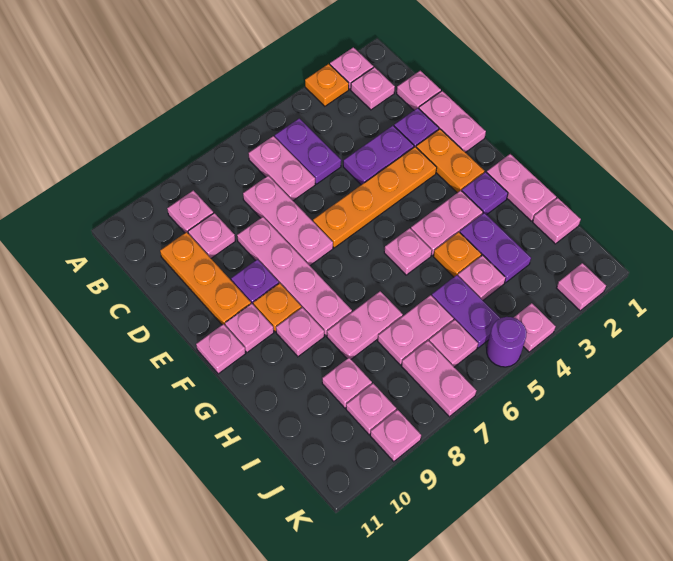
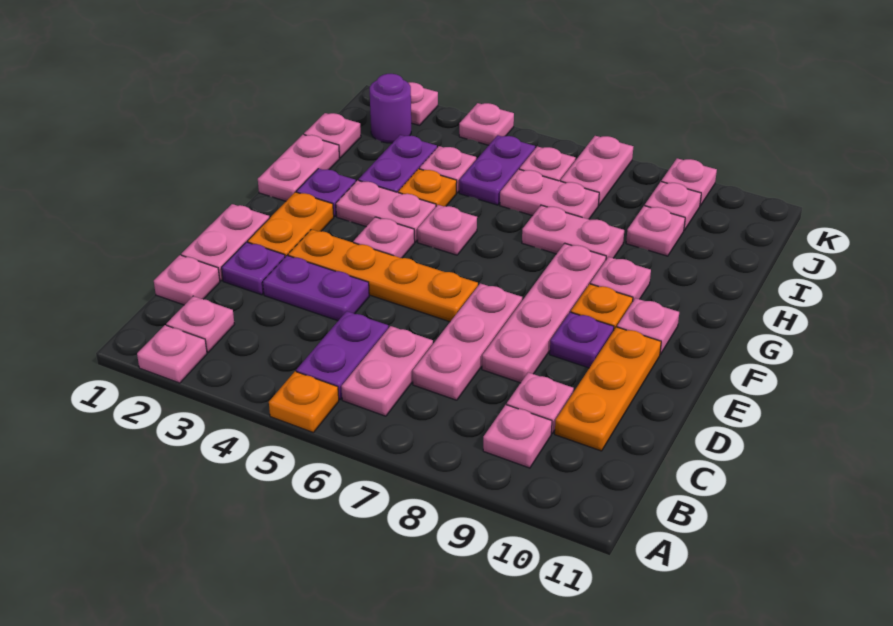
orange plate A3 level 1 -> orange plate A5 level 1
pink plate F11 level 1 -> pink plate F4 level 1
purple round brick K5 level 1 -> purple round brick J2 level 1

